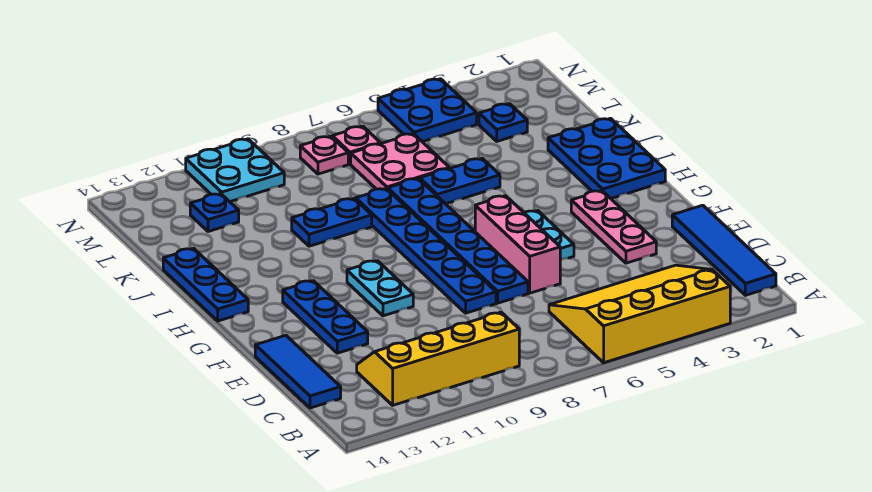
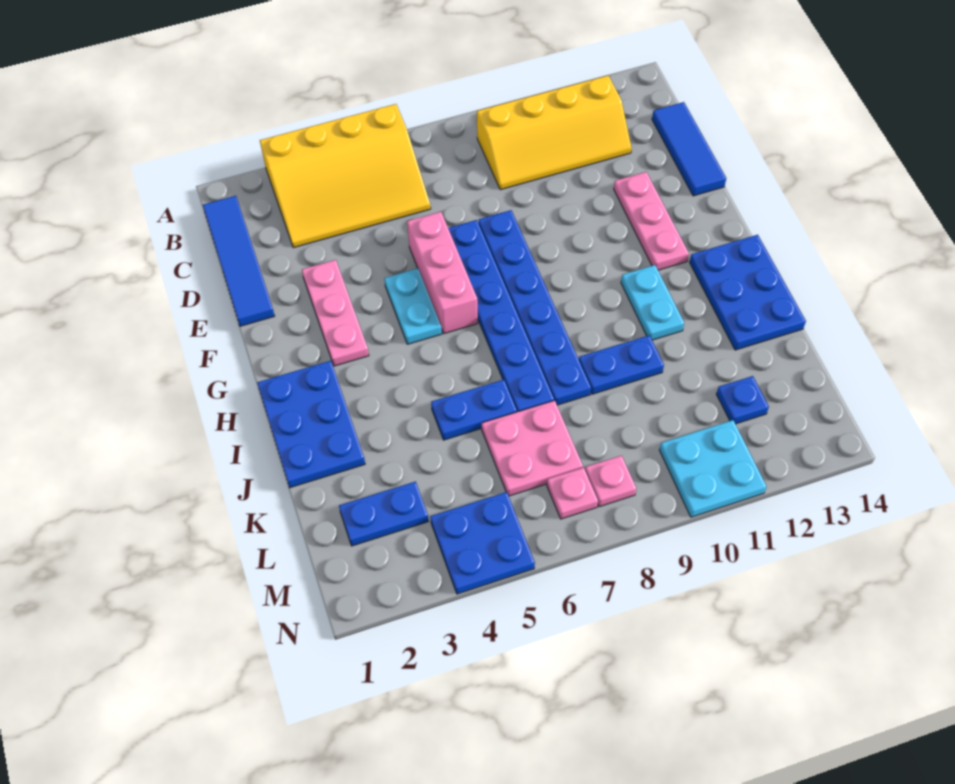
blue plate E12:G12 level 1 -> pink plate E12:G12 level 1
cyan plate F10:G10 level 1 -> cyan plate H11:I11 level 1
blue plate H14:J14 level 1 -> blue plate H13:J14 level 1
blue plate L3 level 1 -> blue plate L2:L3 level 1

